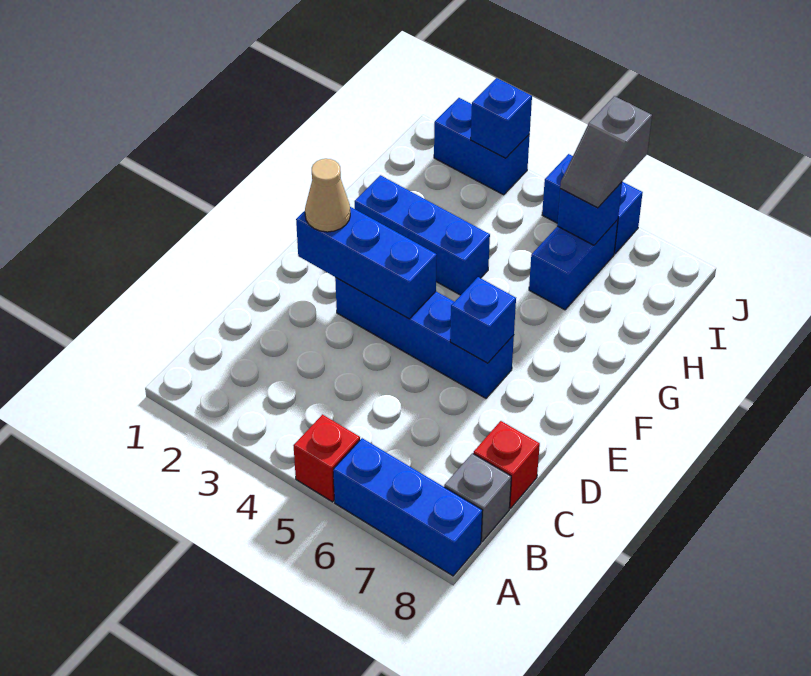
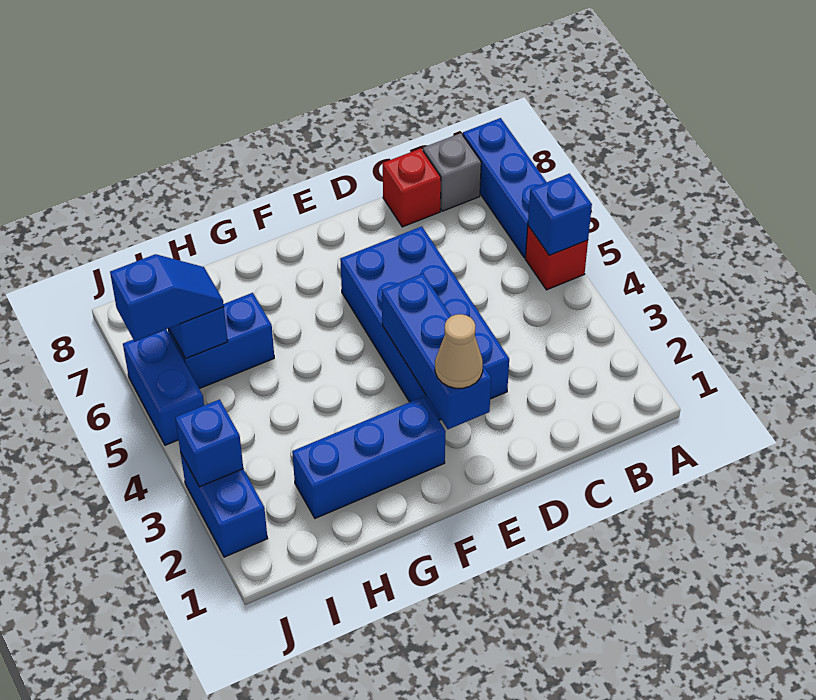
blue brick E3:E6 level 1 -> blue brick D3:E6 level 1
blue brick E6 level 2 -> blue brick A5 level 2
blue brick G2:G4 level 1 -> blue brick F2:H2 level 1
grey slope I6:J6 level 3 top J -> blue slope I6:J6 level 3 top J

